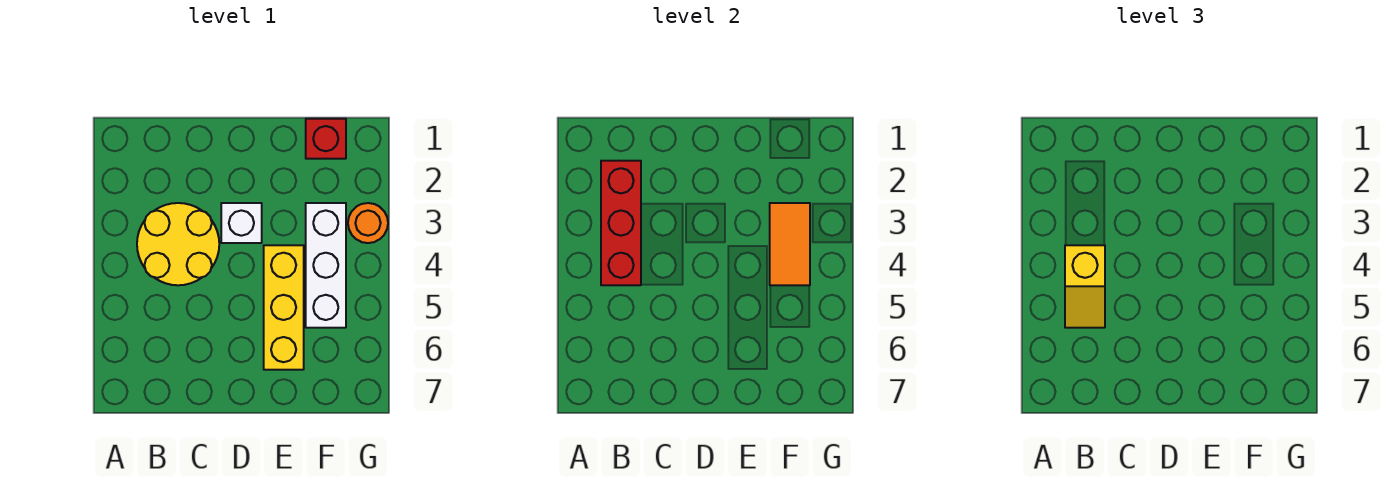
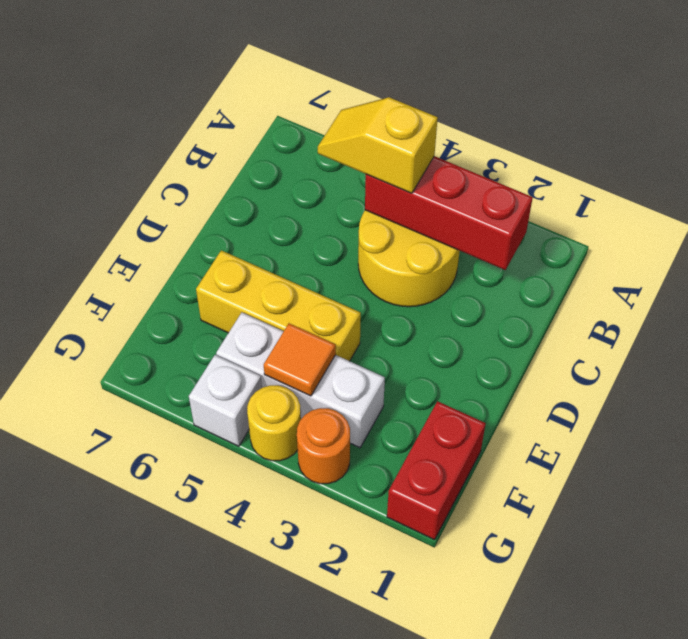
white brick D3 level 1 -> white brick G5 level 1
red brick F1 level 1 -> red brick F1:G1 level 1
orange tile F3:F4 level 2 -> orange tile F4 level 2
none -> yellow round brick G4 level 1

